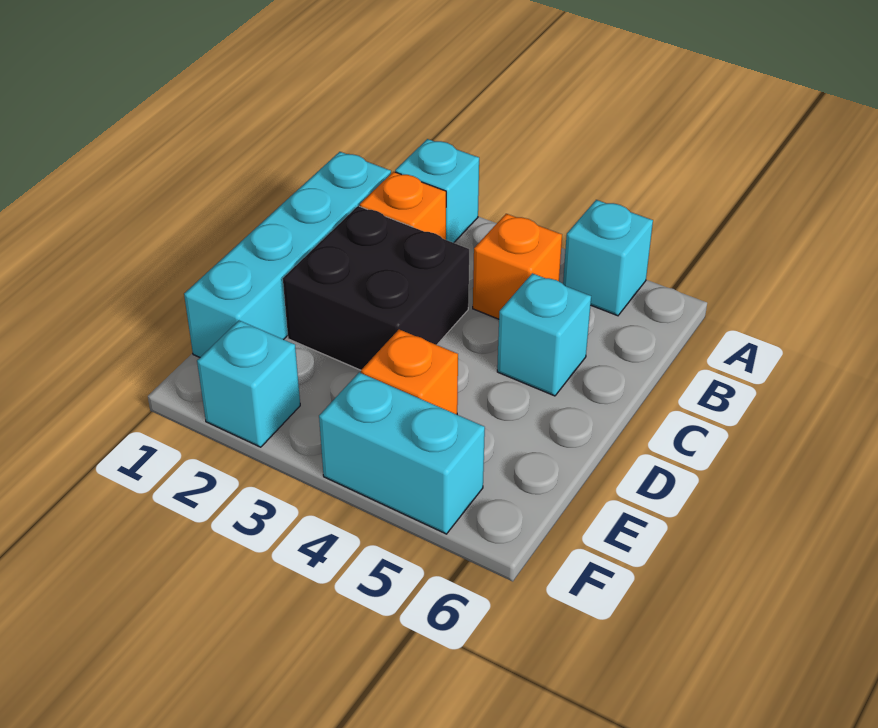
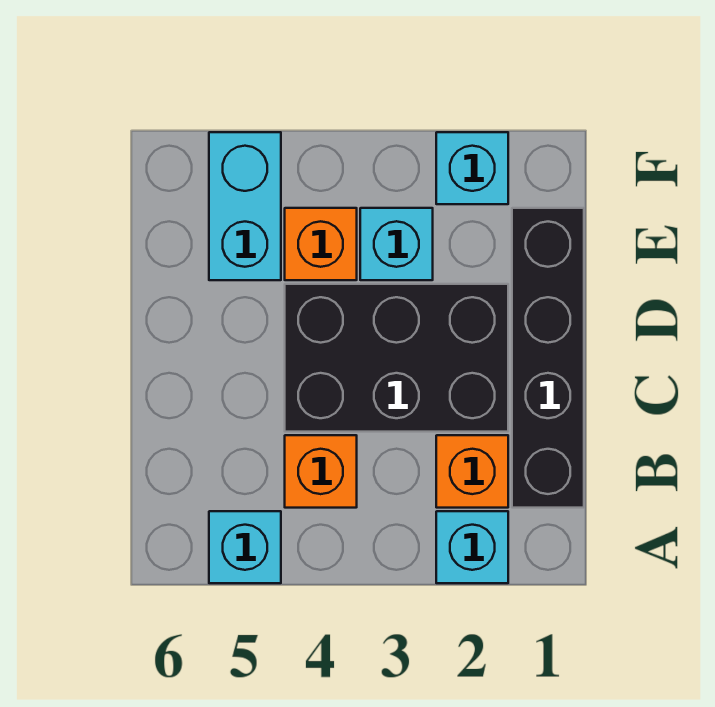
cyan brick B1:E1 level 1 -> black brick B1:E1 level 1
black brick C2:D3 level 1 -> black brick C2:D4 level 1
cyan brick C5 level 1 -> cyan brick E3 level 1
cyan brick F4:F5 level 1 -> cyan brick E5:F5 level 1

